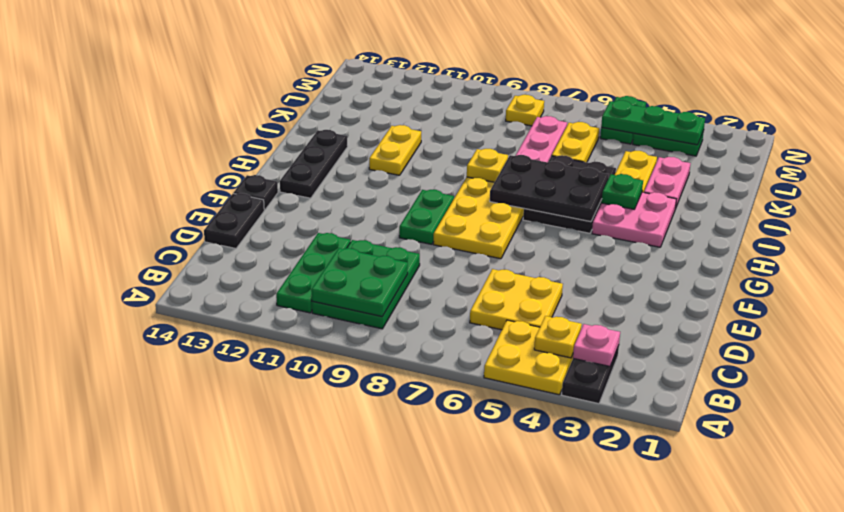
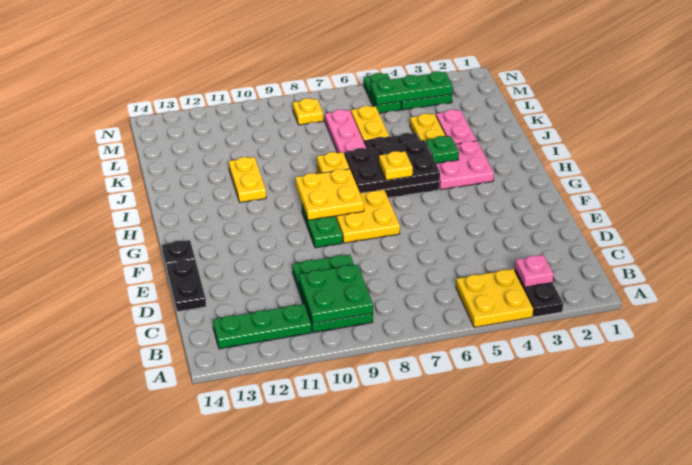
yellow plate B4 level 2 -> yellow plate H6 level 3
green plate B11:D11 level 1 -> green plate B11:B13 level 1
yellow plate C5:D6 level 1 -> yellow plate G8:H9 level 2
black plate G13:I13 level 1 -> none

